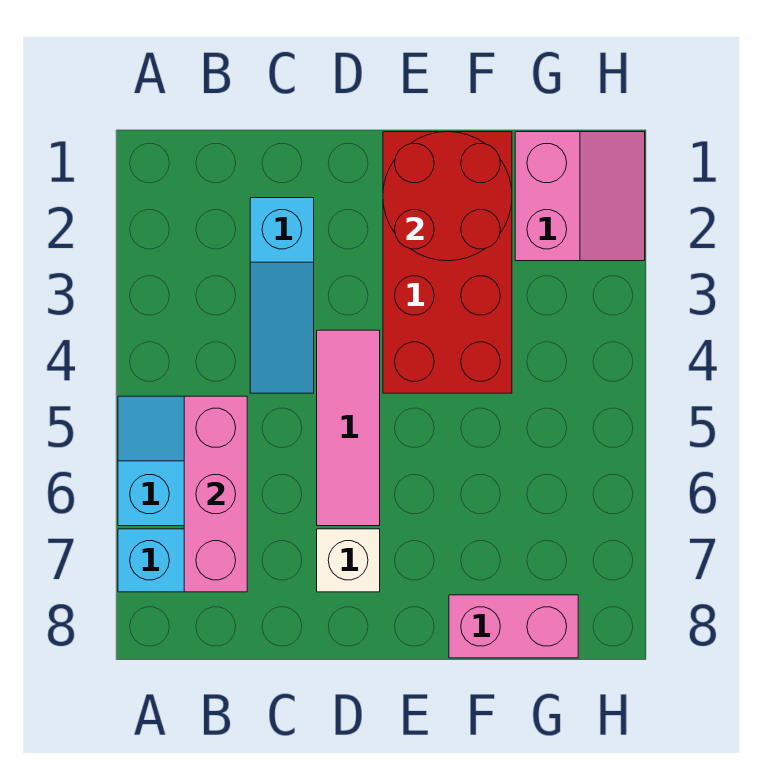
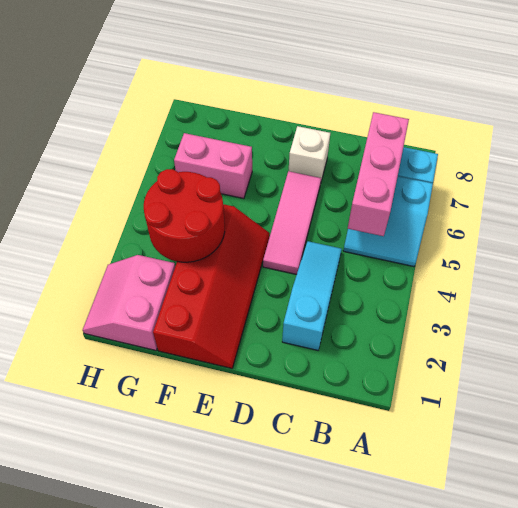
red brick E1:F4 level 1 -> red slope E1:F4 level 1 top F
red round brick E1:F2 level 2 -> red round brick F3:G4 level 2
pink brick F8:G8 level 1 -> pink brick F6:G6 level 1

